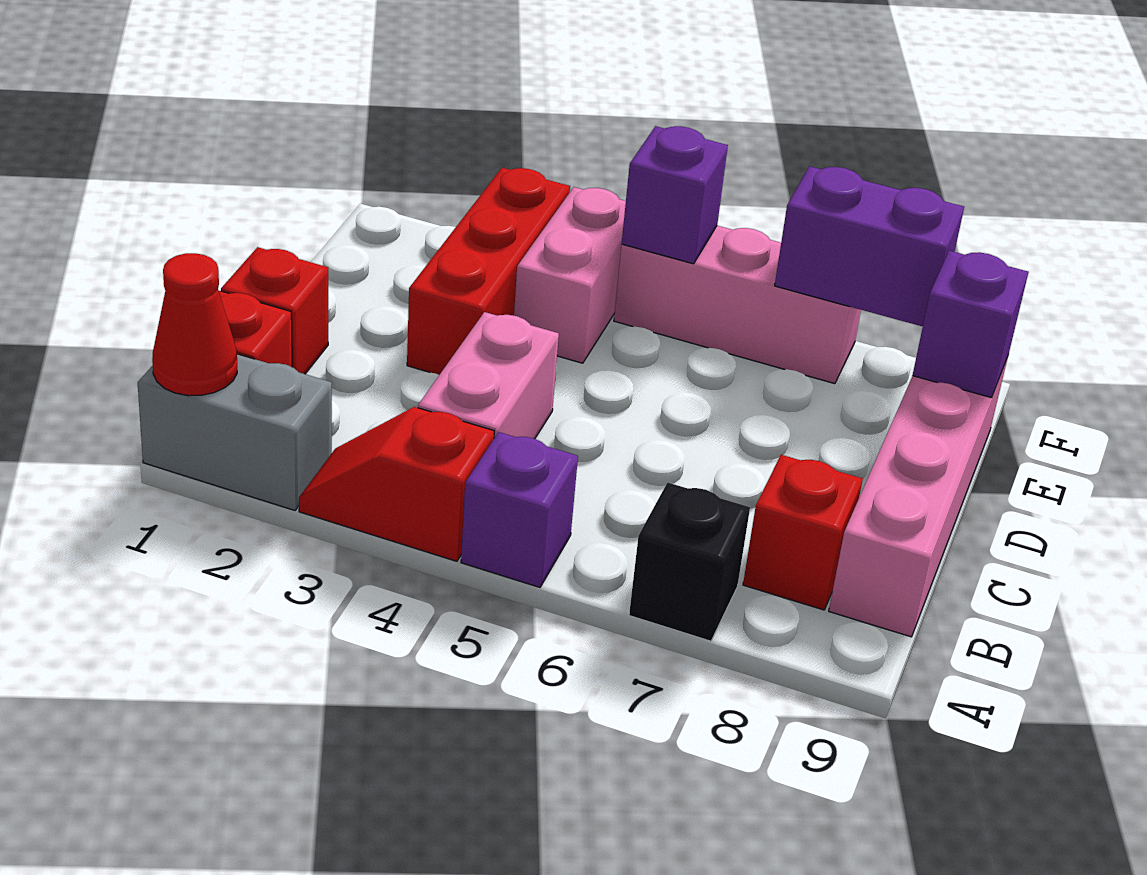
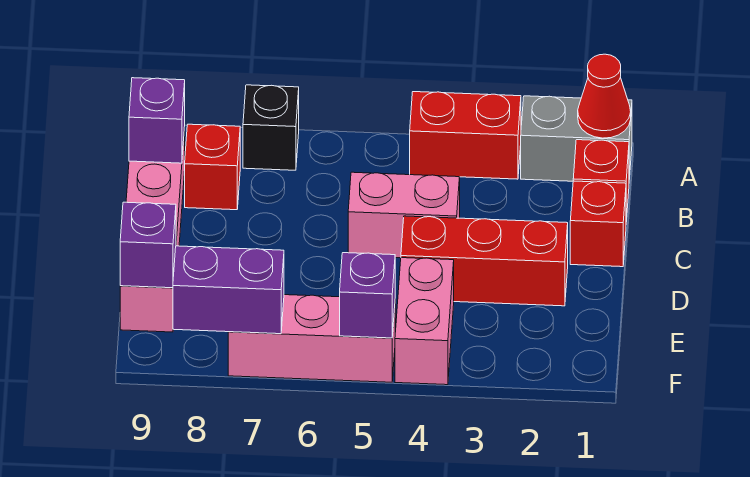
red slope A3:A4 level 1 top 4 -> red brick A3:A4 level 1
purple brick A5 level 1 -> purple brick B9 level 2
pink brick B4:C4 level 1 -> pink brick C4:C5 level 1
red brick D3:F3 level 1 -> red brick D2:D4 level 1

